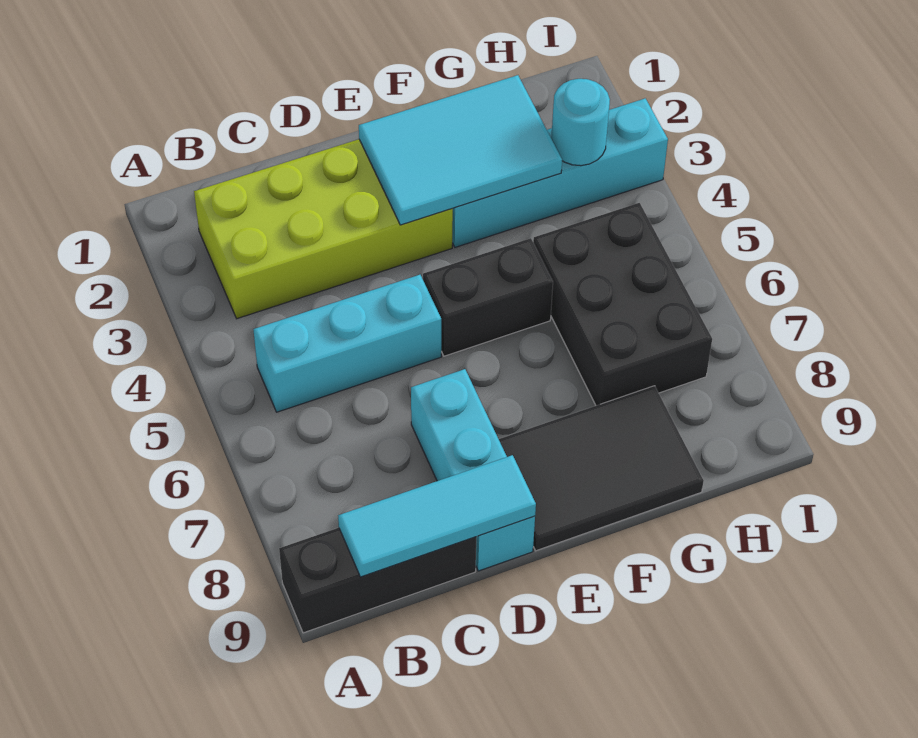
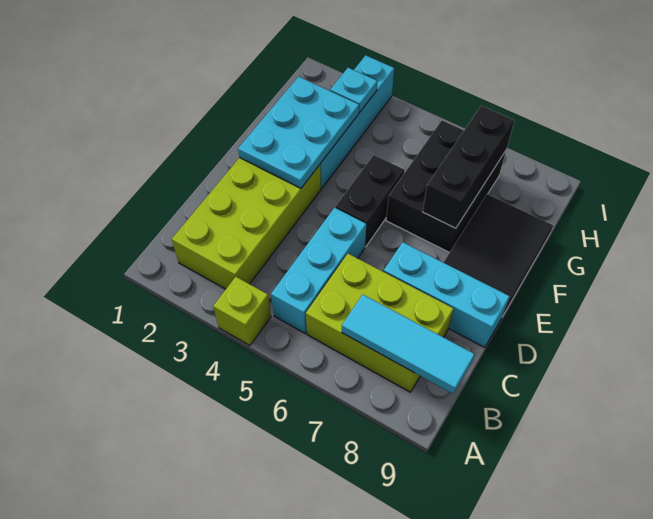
none -> lime brick A4 level 1
black brick A9:C9 level 1 -> black brick F7:H7 level 2
none -> lime brick B6:C8 level 1
cyan tile B9:D9 level 2 -> cyan tile B7:B9 level 2
cyan tile E2:G3 level 2 -> cyan plate E2:G3 level 2
black brick G5:H7 level 1 -> black brick F6:H7 level 1
cyan round brick H3 level 2 -> cyan plate H3 level 2

